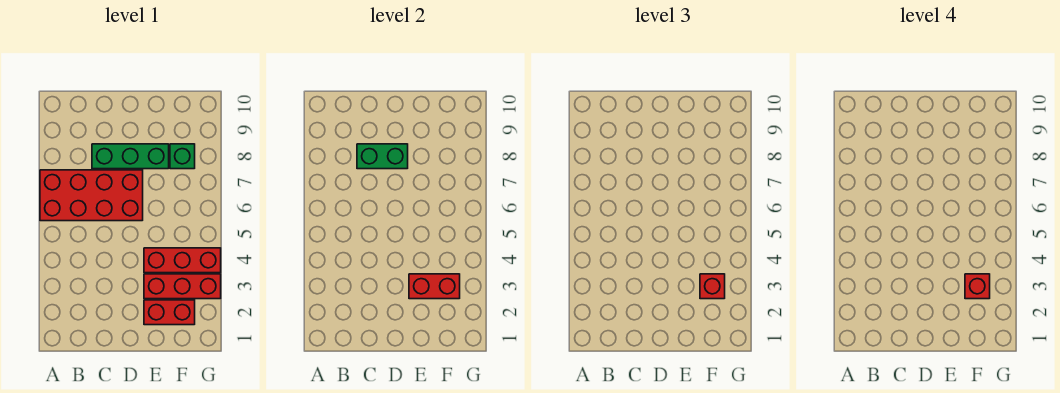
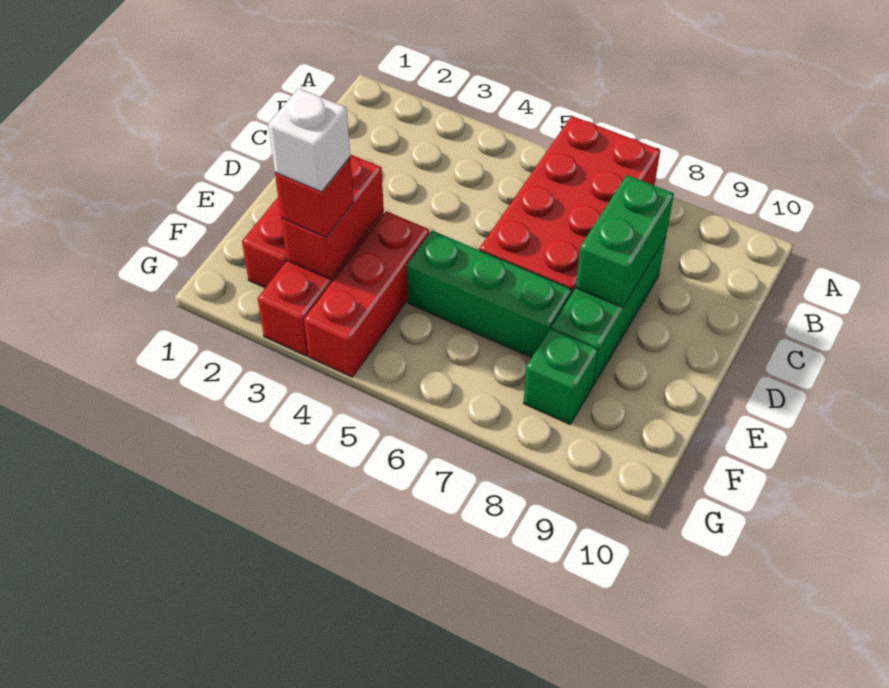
none -> green brick E5:E7 level 1
red brick F3 level 4 -> white brick F3 level 4

